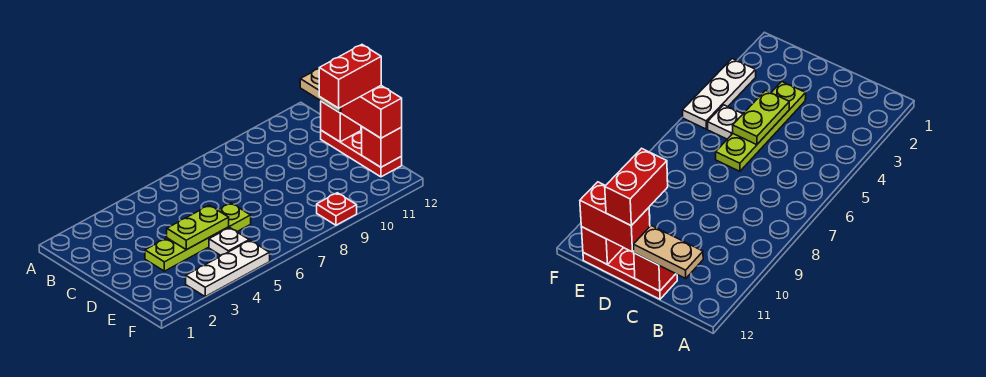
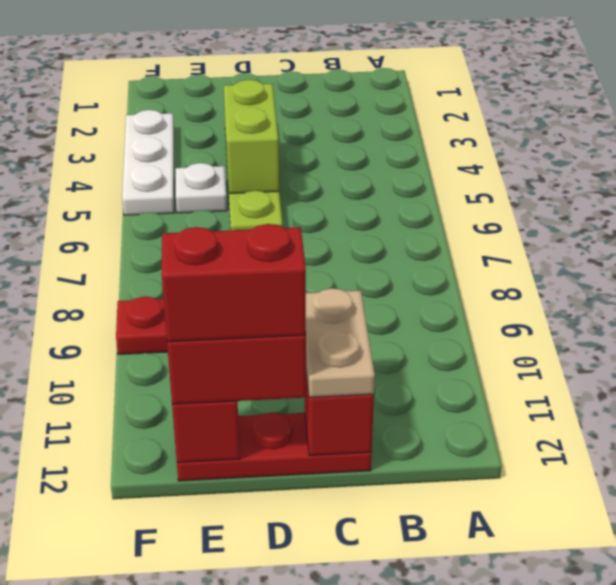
tan plate B12:C12 level 3 -> tan plate C11:C12 level 3
lime plate D4:D5 level 2 -> lime brick D4:D5 level 2
red brick D11:D12 level 4 -> red brick D12:E12 level 4

